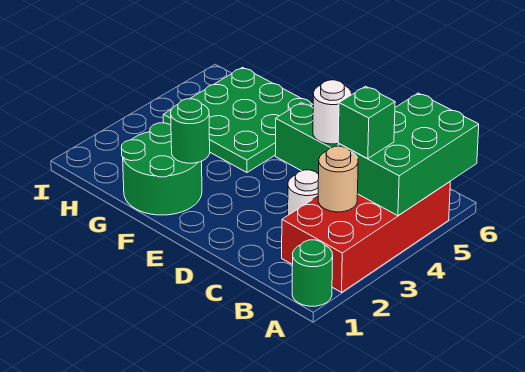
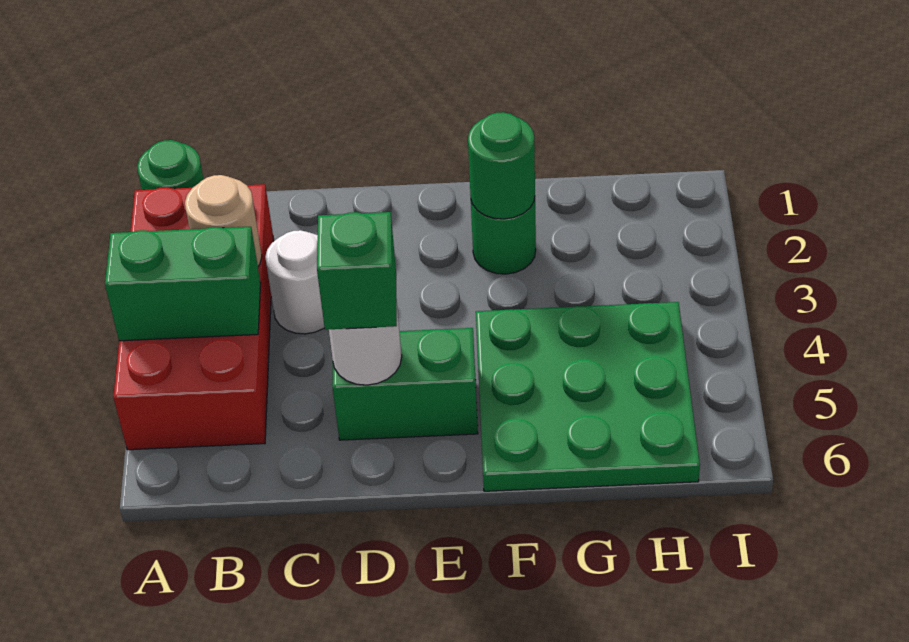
green brick A4:B6 level 2 -> green brick A4:B4 level 2
green brick B4 level 3 -> green brick D5 level 3
green round brick F1:G2 level 1 -> green round brick F2 level 1

